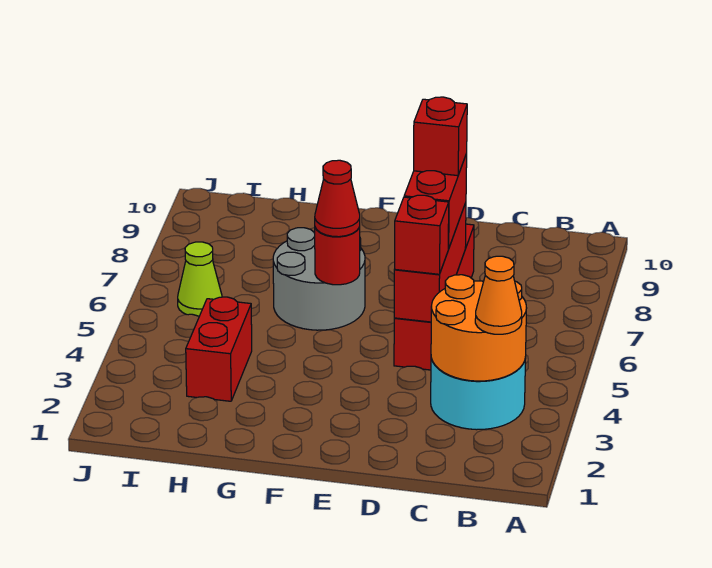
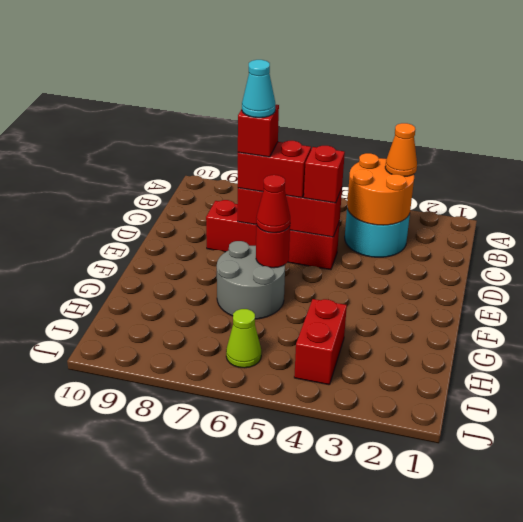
none -> cyan cone D7 level 5
red brick H3:H4 level 1 -> red brick H4:I4 level 1

